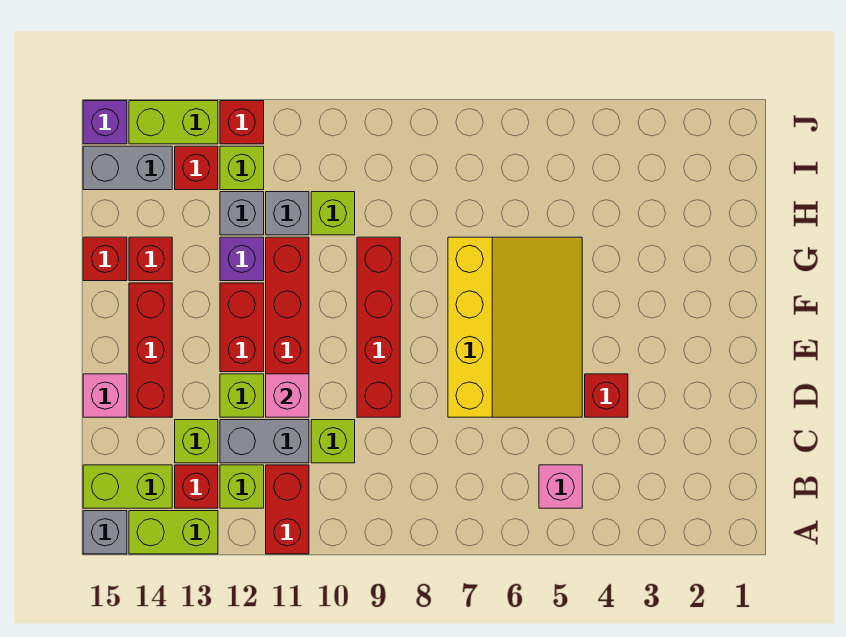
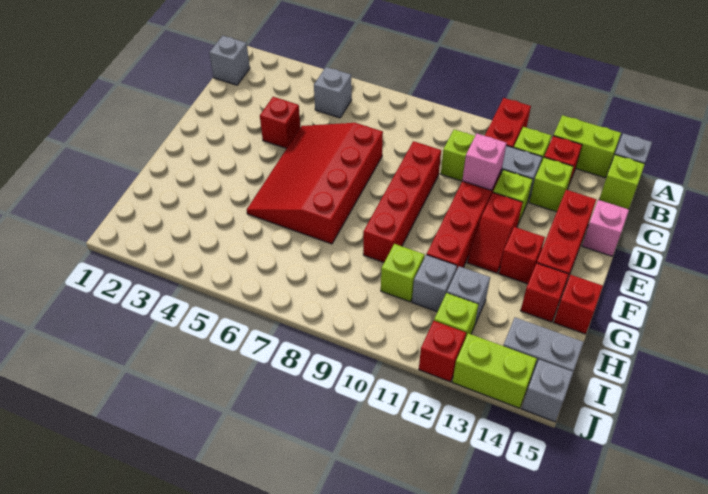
none -> grey brick B1 level 1
pink brick B5 level 1 -> grey brick B5 level 1
lime brick B14:B15 level 1 -> lime brick B15 level 1
yellow slope D5:G7 level 1 top 7 -> red slope D5:G7 level 1 top 7
red brick E12:F12 level 1 -> red slope E12:F12 level 1 top E
purple brick G12 level 1 -> none
red brick I13 level 1 -> red brick F13 level 1
purple brick J15 level 1 -> grey brick J15 level 1

